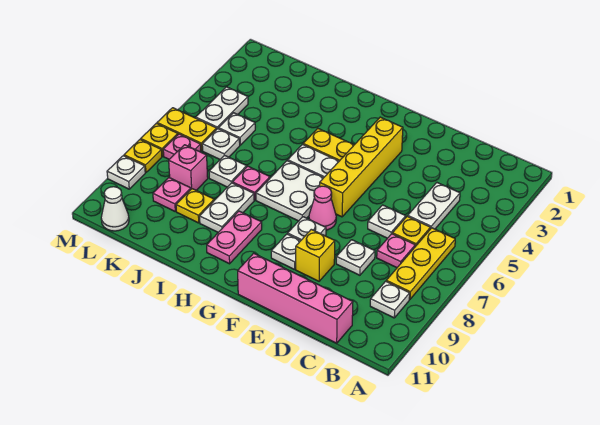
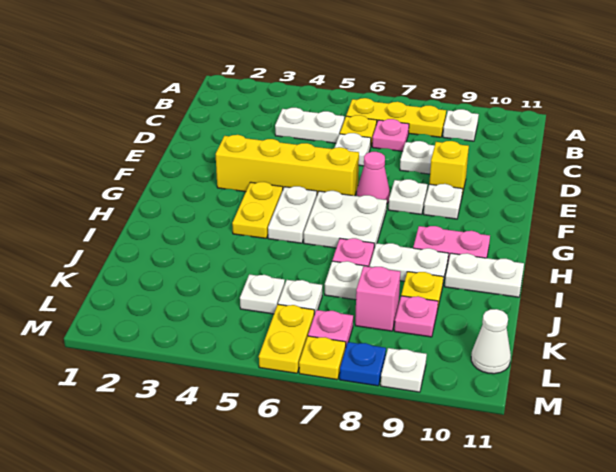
pink brick C11:F11 level 1 -> none
white plate L4:L5 level 1 -> white plate I10:I11 level 1
yellow plate M8 level 1 -> blue plate M8 level 1

